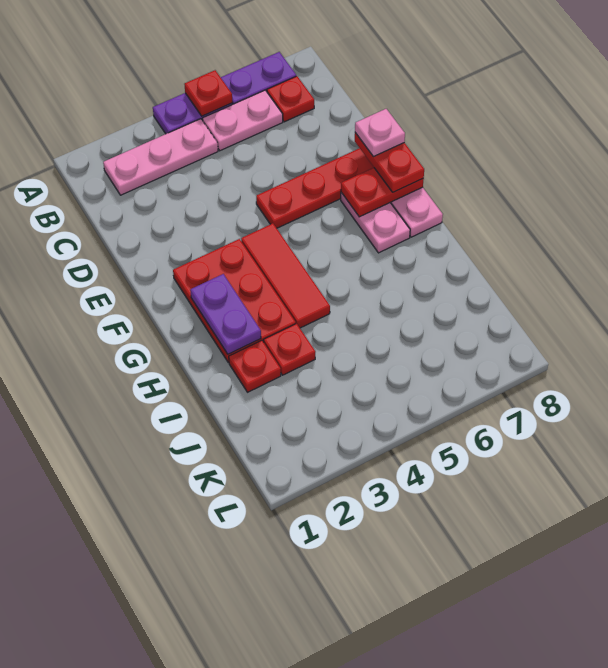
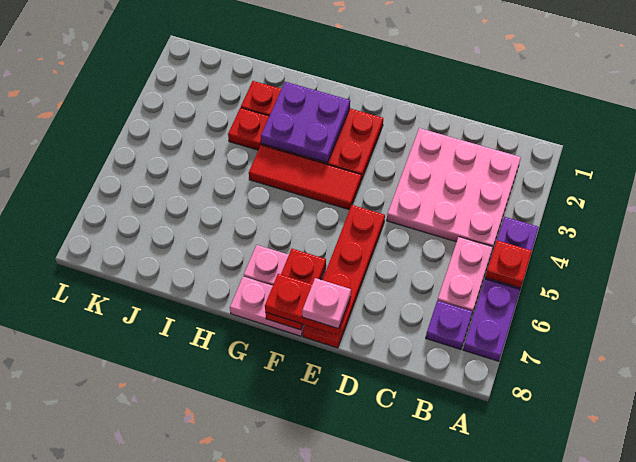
pink plate B2:B4 level 1 -> pink plate B2:D4 level 1
red plate B7 level 1 -> purple plate B7 level 1
purple plate G2:H2 level 2 -> purple plate G2:H3 level 2

